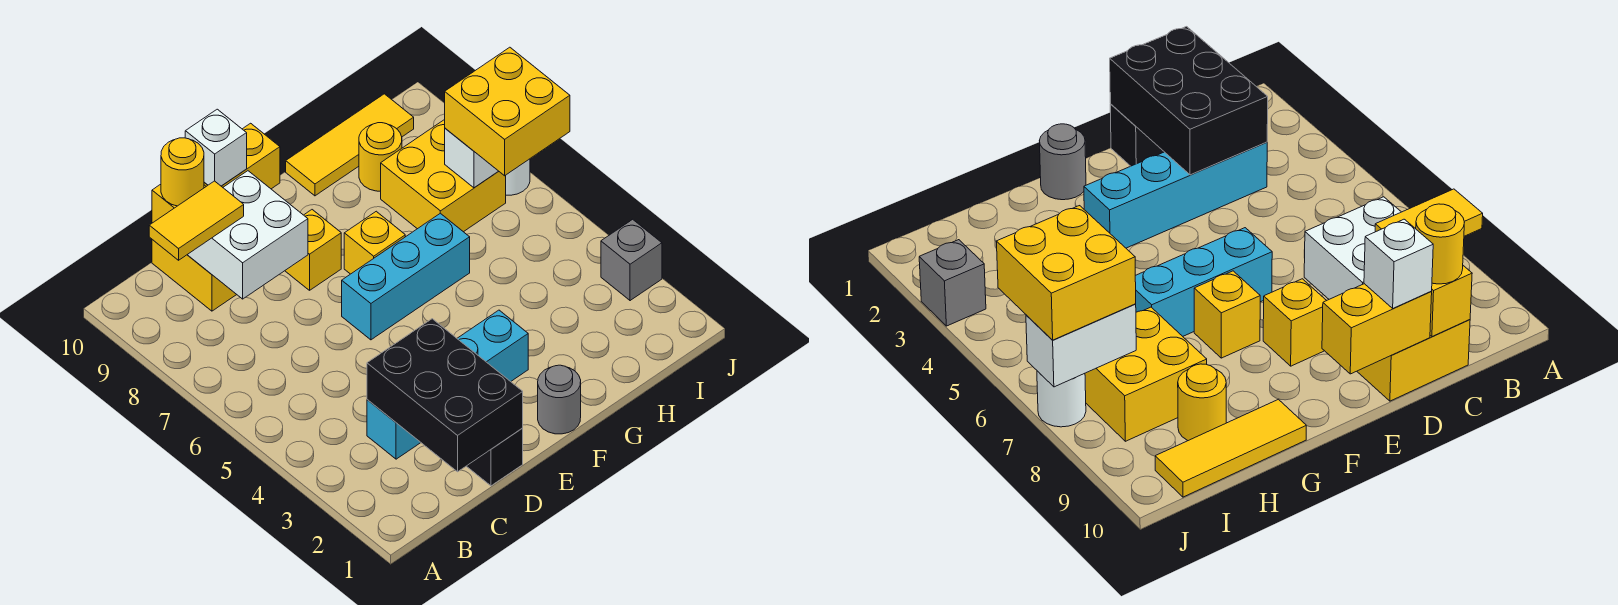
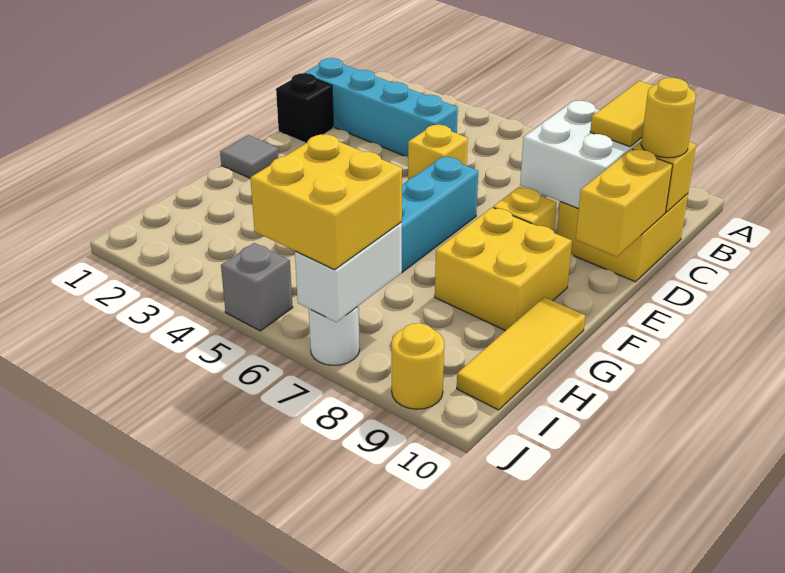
black brick C1:D3 level 2 -> none
cyan brick C3:F3 level 1 -> cyan brick C1:C4 level 1
white brick D10 level 3 -> none
grey round brick F1 level 1 -> grey tile F1 level 1
yellow brick F7 level 1 -> yellow brick D5 level 1
yellow brick H7:I8 level 1 -> yellow brick F8:G9 level 1
yellow round brick H9 level 1 -> yellow round brick J9 level 1
grey brick J3 level 1 -> grey brick J5 level 1

